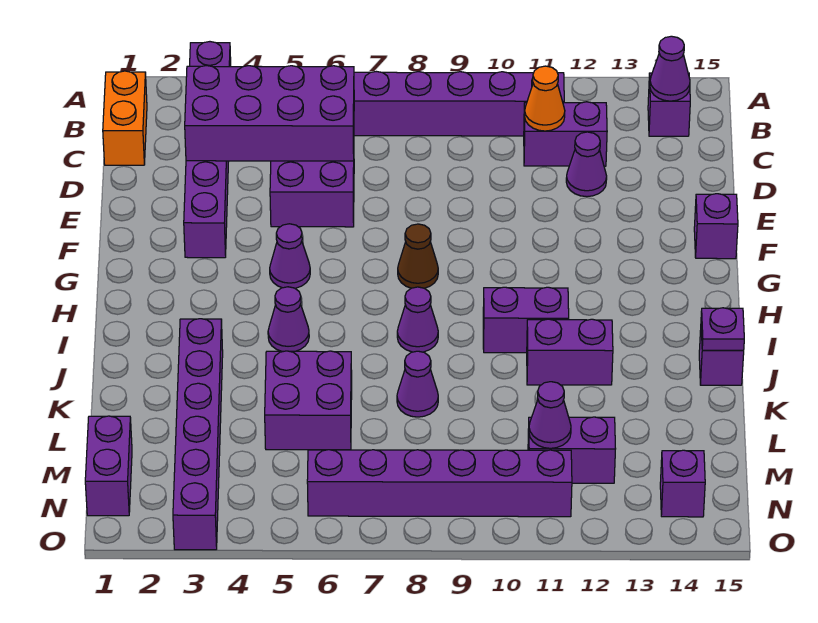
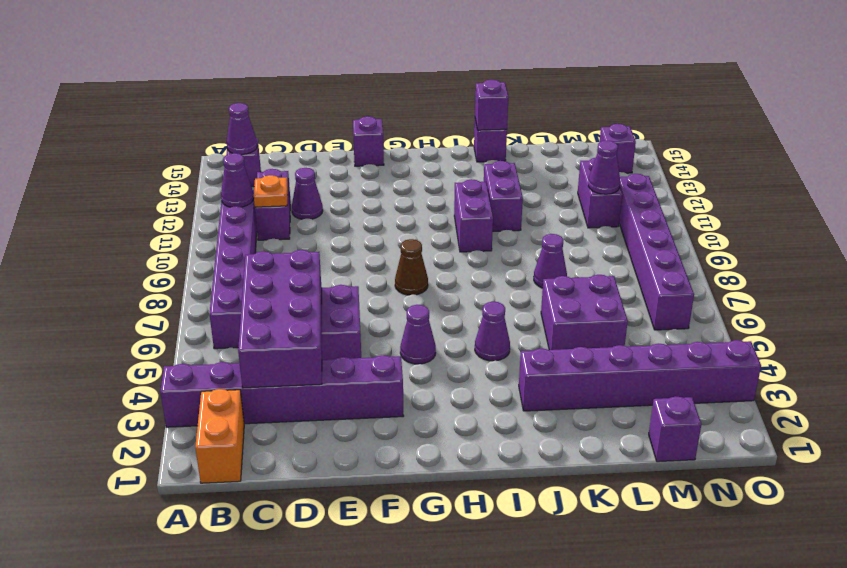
orange brick B1:C1 level 1 -> orange brick B1:B2 level 1
orange cone C11 level 2 -> orange plate C11 level 2
purple cone I8 level 1 -> purple cone B11 level 2
purple plate J15 level 2 -> purple brick J15 level 2
purple brick M1:N1 level 1 -> purple brick M1 level 1

